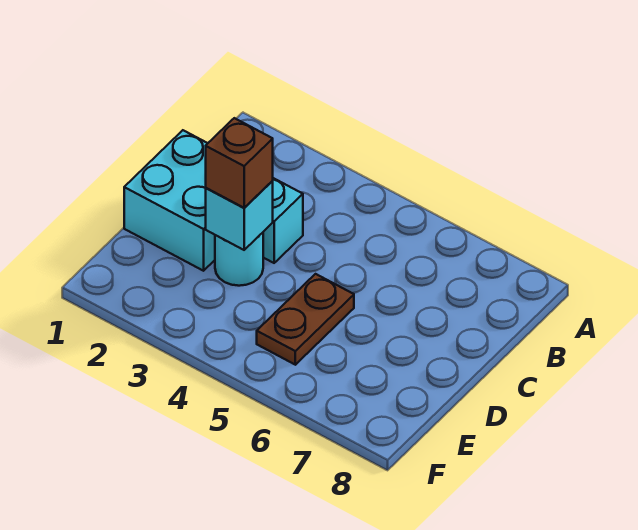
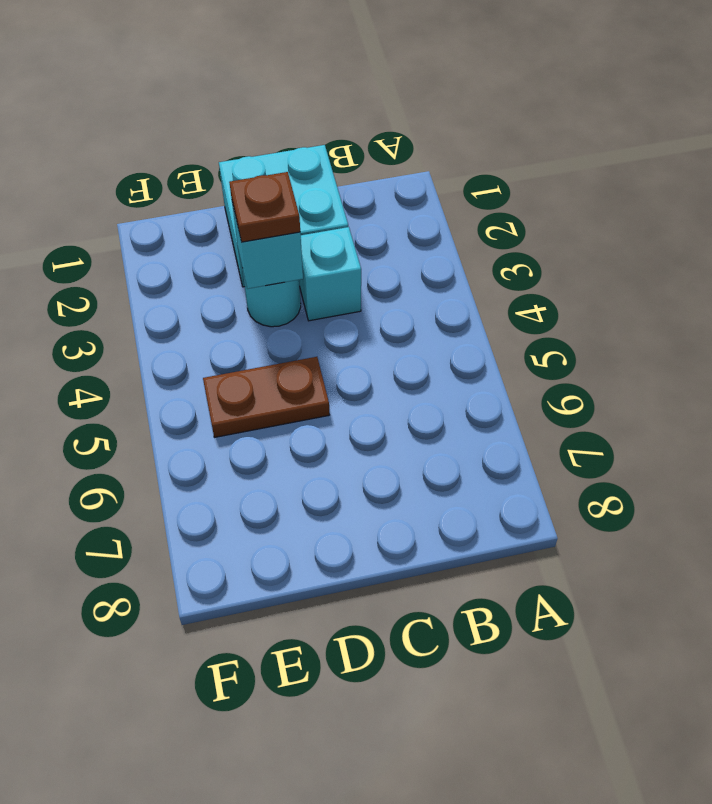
brown brick D3 level 3 -> brown plate D3 level 3

